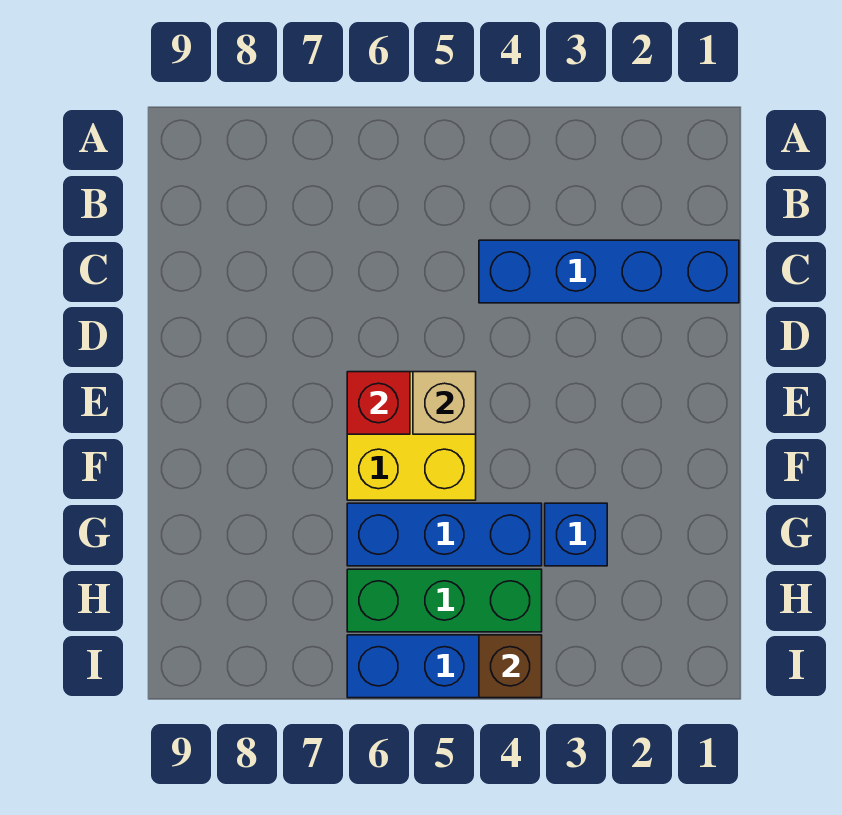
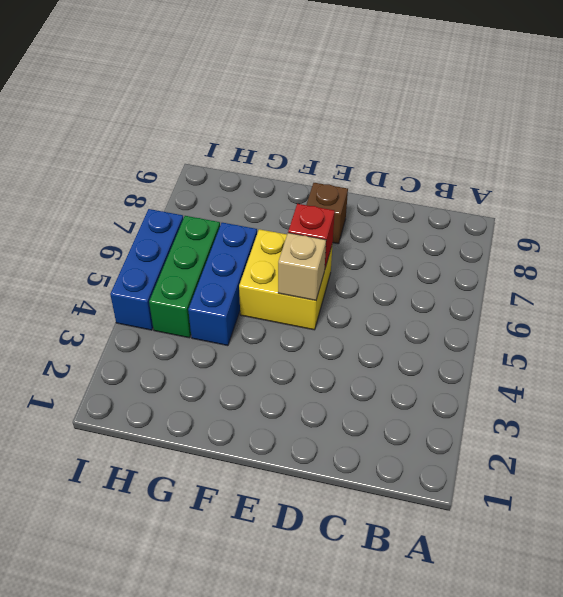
blue brick C1:C4 level 1 -> none
blue brick G3 level 1 -> none
brown brick I4 level 2 -> brown brick E8 level 1

